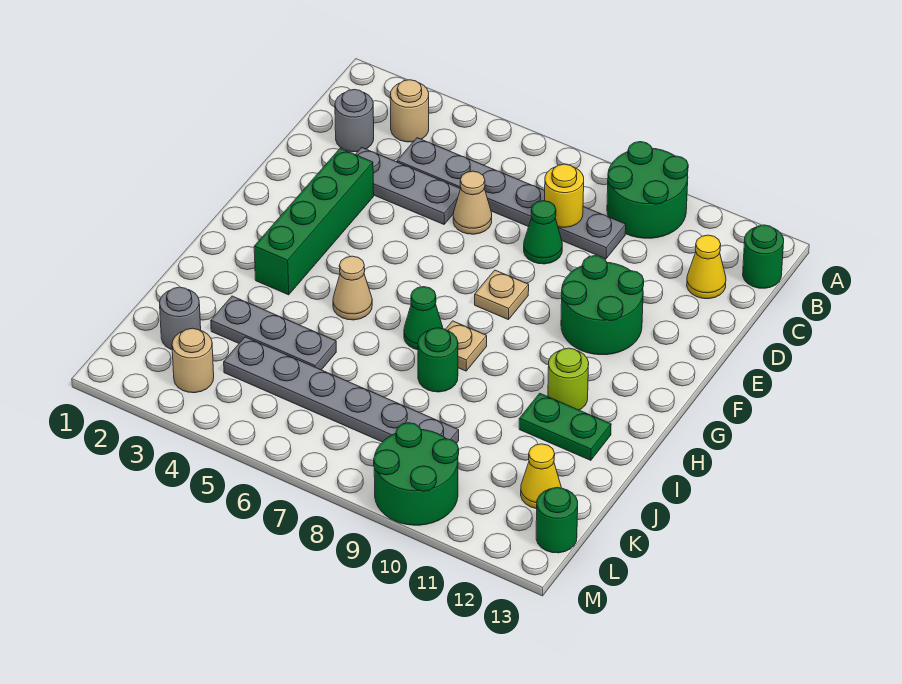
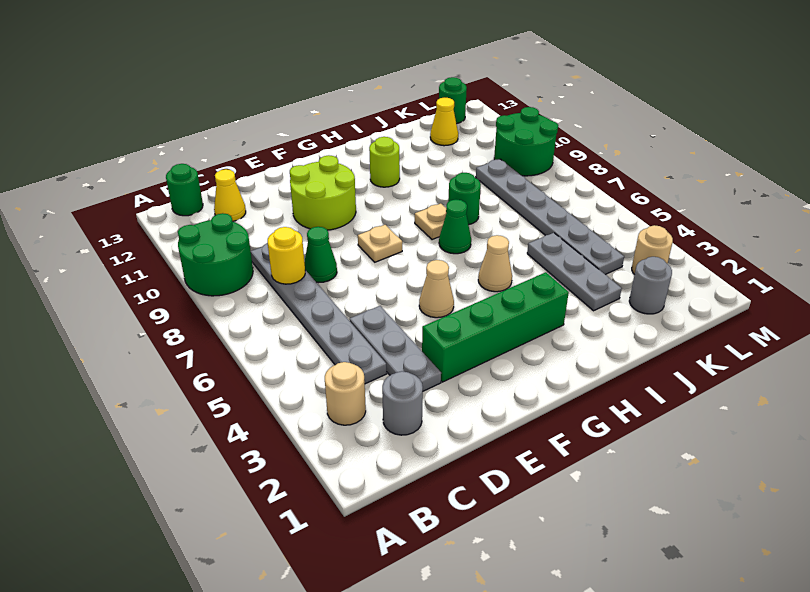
tan cone D6 level 1 -> tan cone F5 level 1
green round brick E10:F11 level 1 -> lime round brick E10:F11 level 1
green plate I11:I12 level 1 -> none

